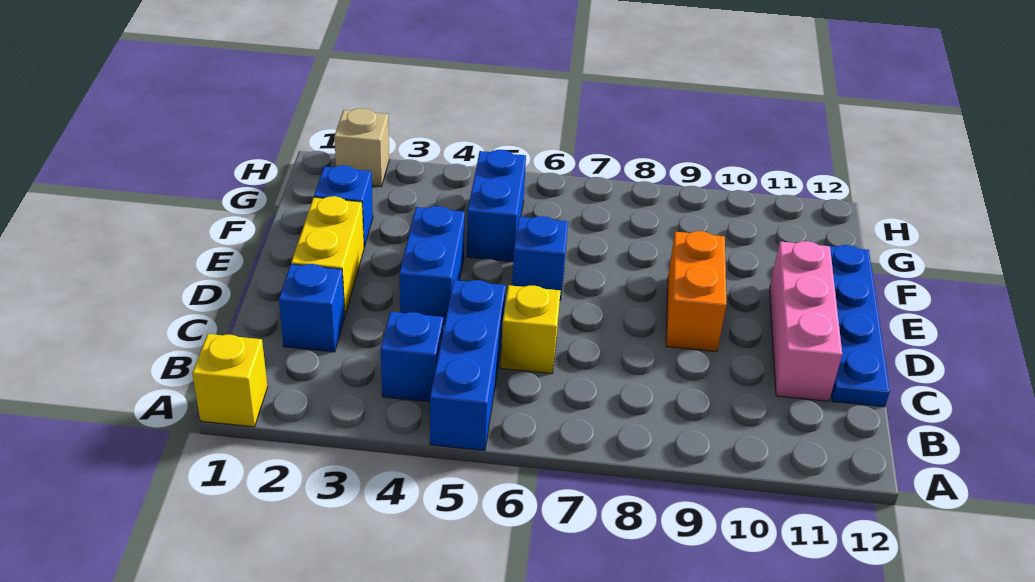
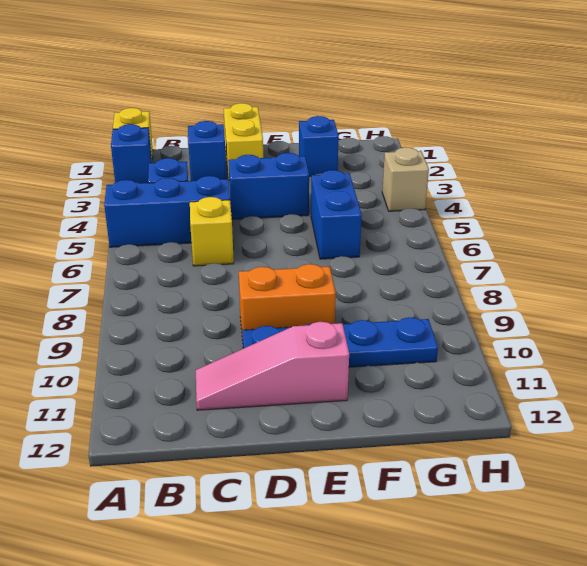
pink brick C11:E11 level 1 -> pink slope C11:E11 level 1 top E
blue plate C12:F12 level 1 -> blue plate D10:G10 level 1
yellow brick D2:E2 level 1 -> yellow brick D1:D2 level 1
blue brick E6 level 1 -> blue brick A2 level 1
blue brick F5:G5 level 1 -> blue brick F5:F6 level 1
tan brick H2 level 1 -> tan brick H4 level 1

